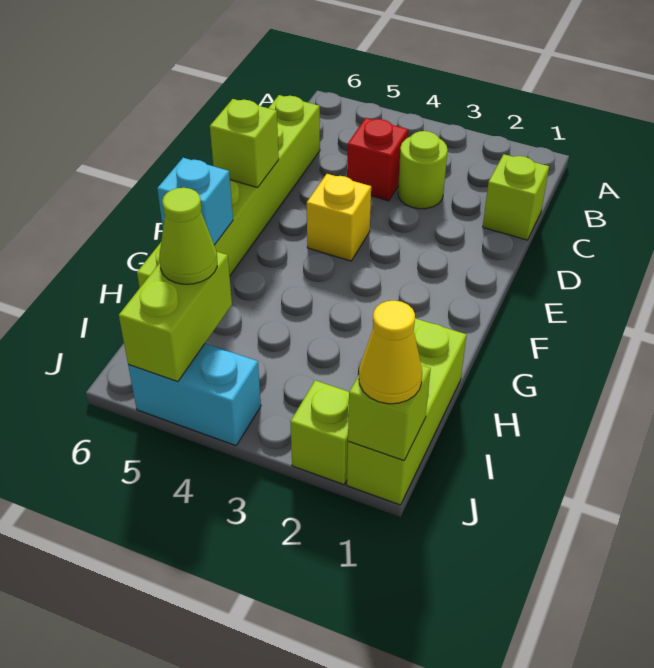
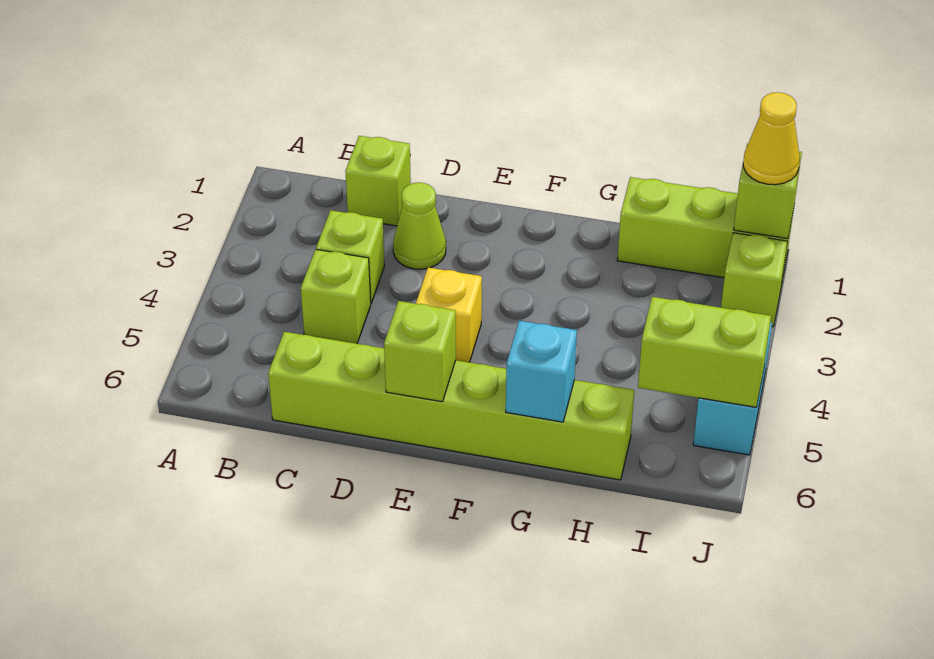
lime round brick C3 level 1 -> lime brick C3 level 1
red brick C4 level 1 -> lime brick C4 level 1
lime cone I5 level 3 -> lime cone D2 level 1

